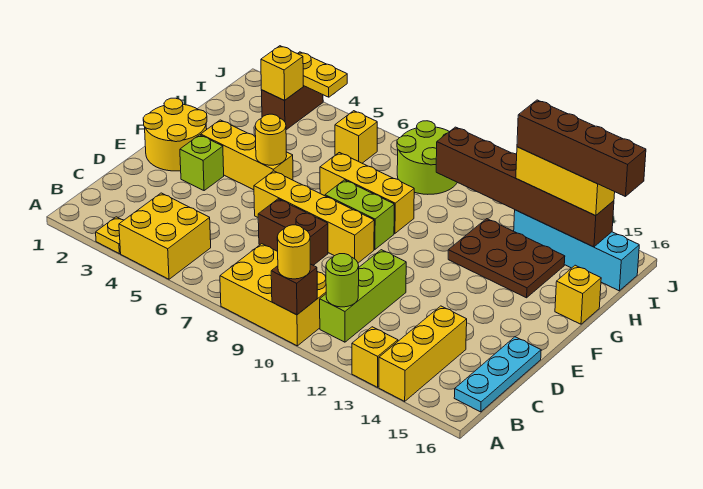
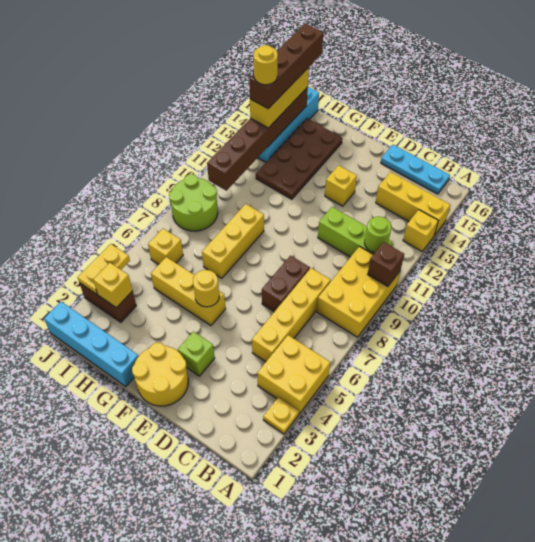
yellow round brick A10 level 3 -> yellow round brick I13 level 5
yellow brick E6:E9 level 1 -> yellow brick C5:C8 level 1
yellow brick F3:F5 level 1 -> yellow brick F5:H5 level 1
lime brick F8:F9 level 1 -> none
none -> cyan brick G1:J1 level 1
brown plate G12:H14 level 1 -> brown plate G12:H15 level 1
yellow brick G16 level 1 -> yellow brick E13 level 1

